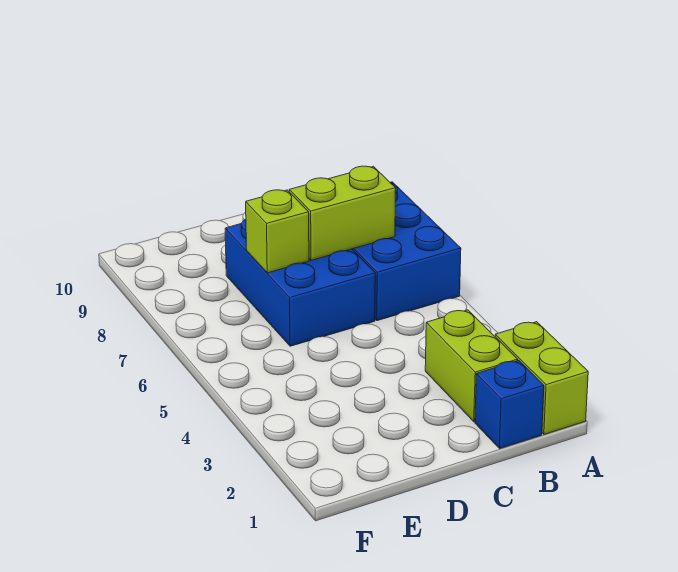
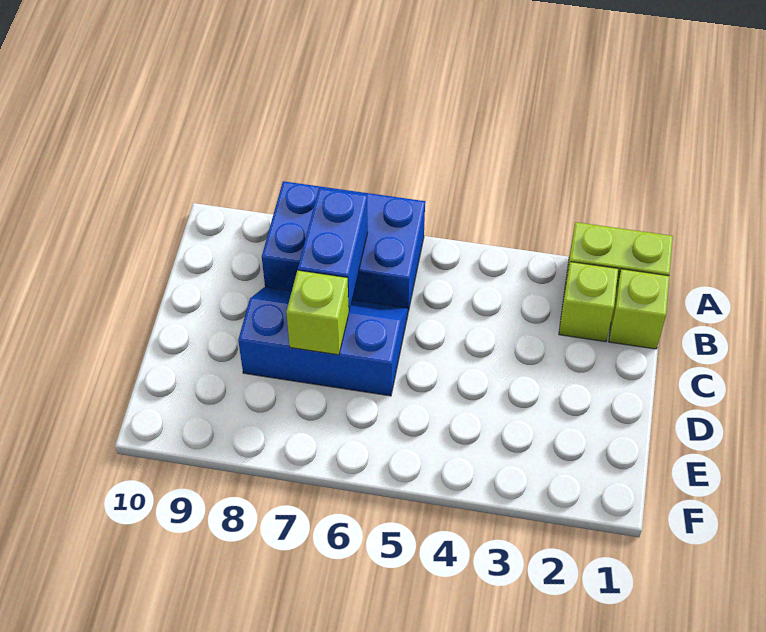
blue brick B1 level 1 -> lime brick B1 level 1
lime brick B2:B3 level 1 -> lime brick B2 level 1
lime brick B7:C7 level 2 -> blue brick B7:C7 level 2
blue brick C6:D8 level 1 -> blue slope C6:D8 level 1 top D

